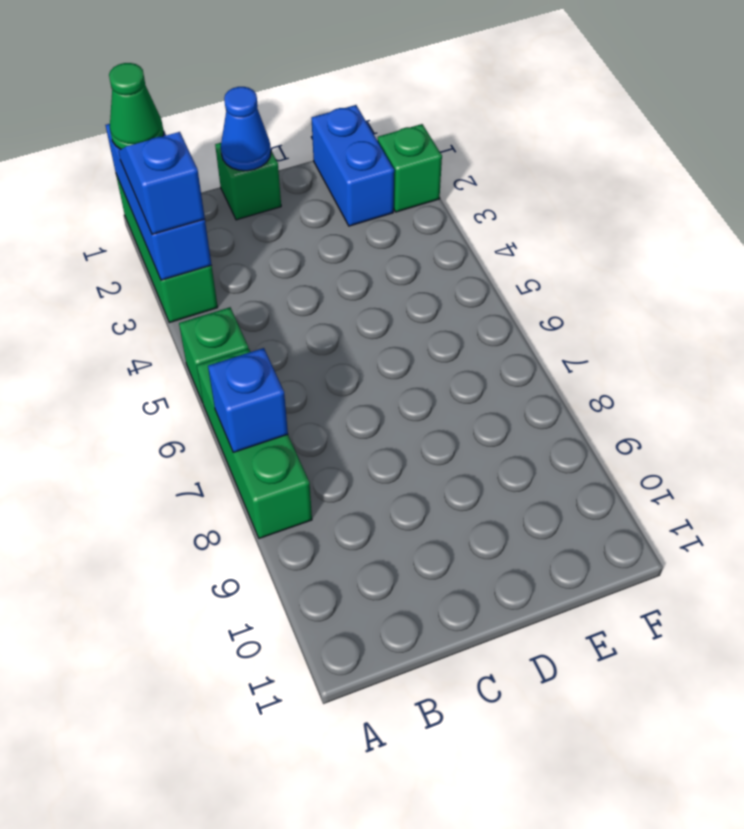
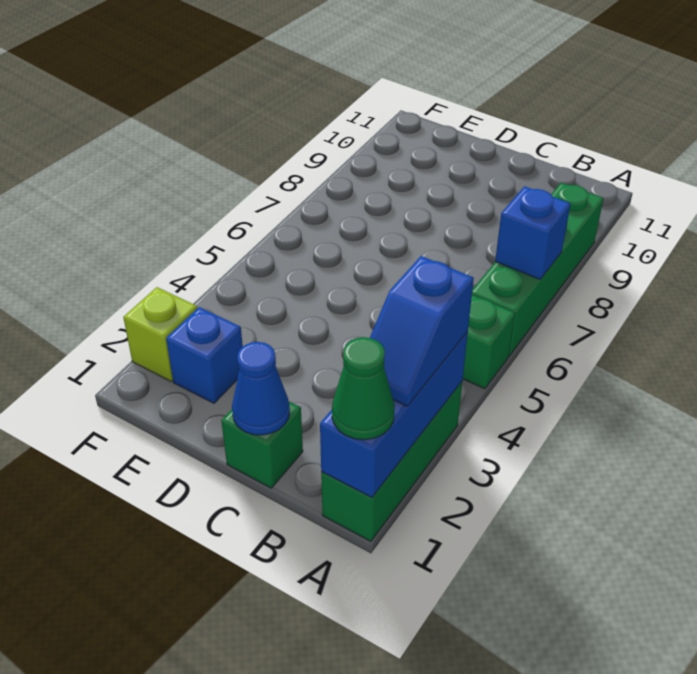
green brick A6:A8 level 1 -> green brick A6:A9 level 1
blue brick E1:E2 level 1 -> blue brick E2 level 1
green brick F2 level 1 -> lime brick F2 level 1

